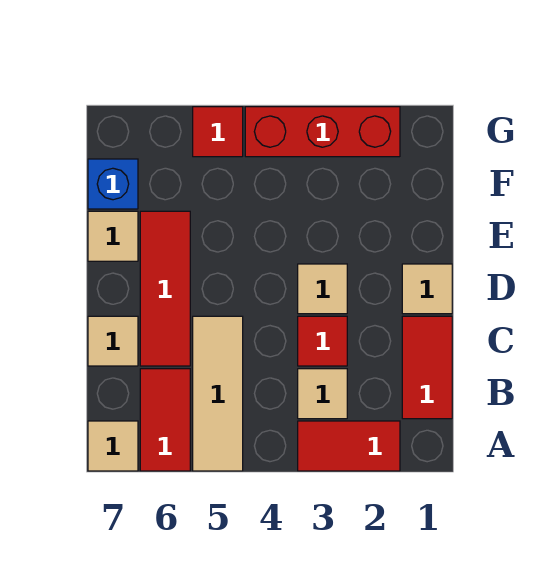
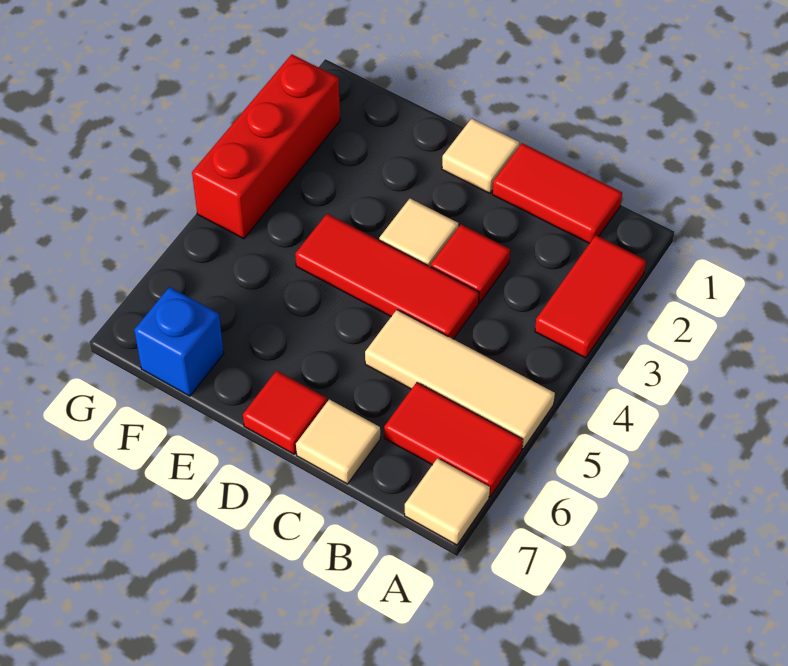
tan tile B3 level 1 -> none
red tile C6:E6 level 1 -> red tile C4:E4 level 1
tan tile E7 level 1 -> none
red tile G5 level 1 -> red tile D7 level 1

